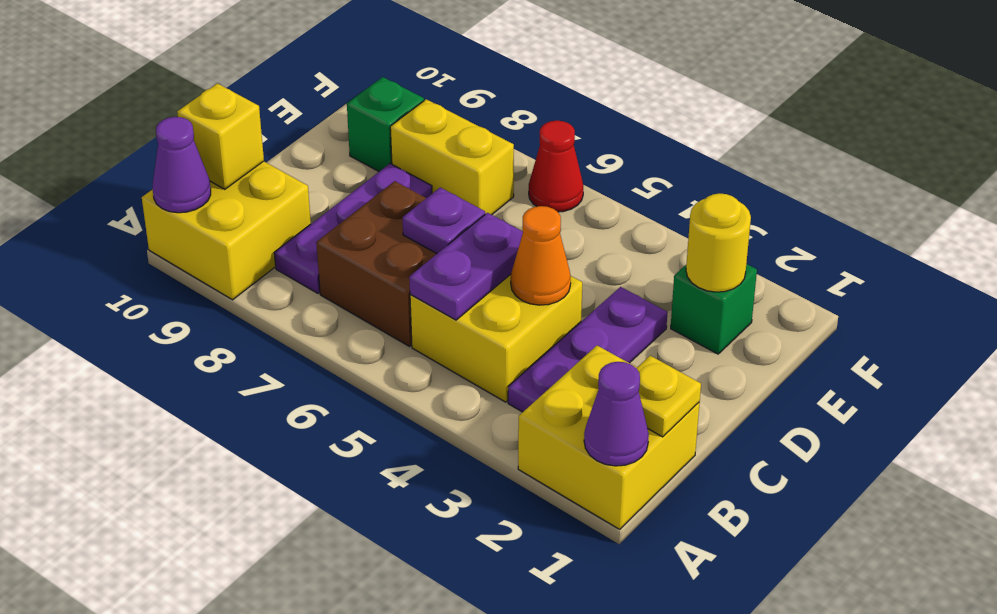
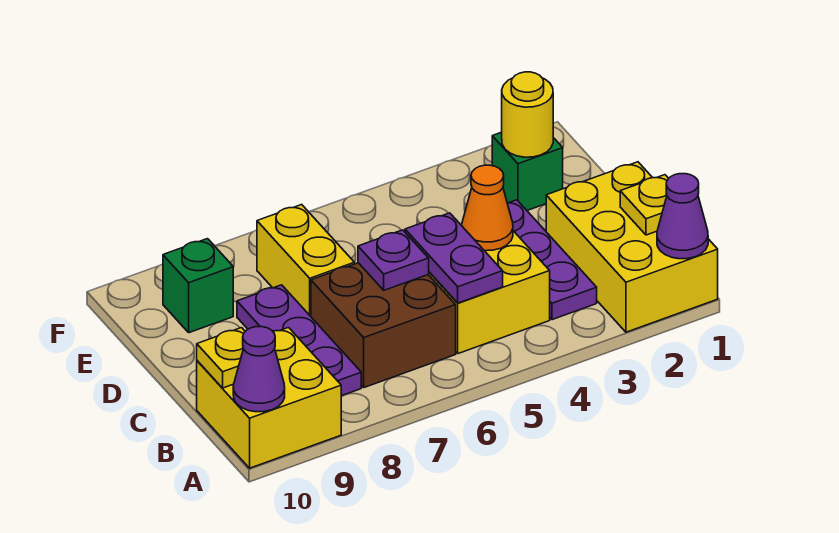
yellow brick A1:B2 level 1 -> yellow brick A1:C2 level 1
yellow brick B10 level 2 -> yellow plate B10 level 2
yellow brick E7:E8 level 1 -> yellow brick D7:E7 level 1
red cone F6 level 1 -> none

